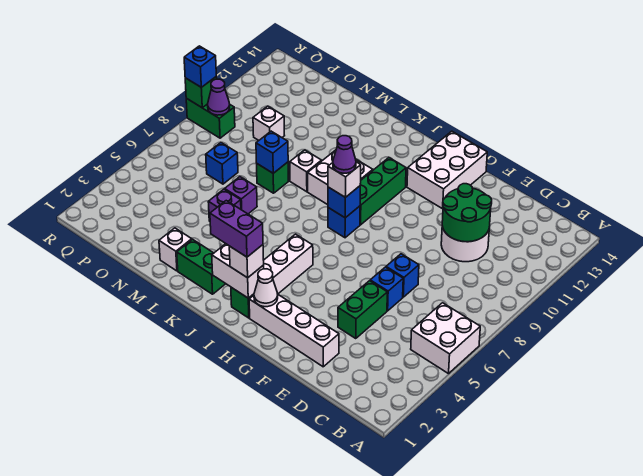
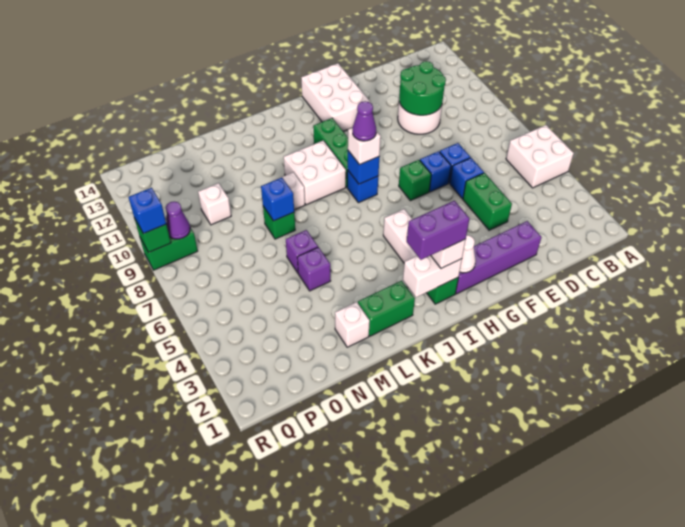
white brick E2:H2 level 1 -> purple brick E2:H2 level 1
none -> green brick G7 level 1
blue brick O7 level 1 -> blue brick F7 level 1

